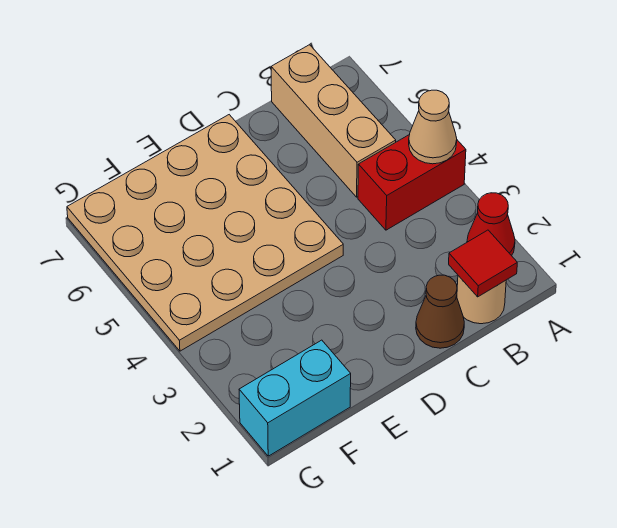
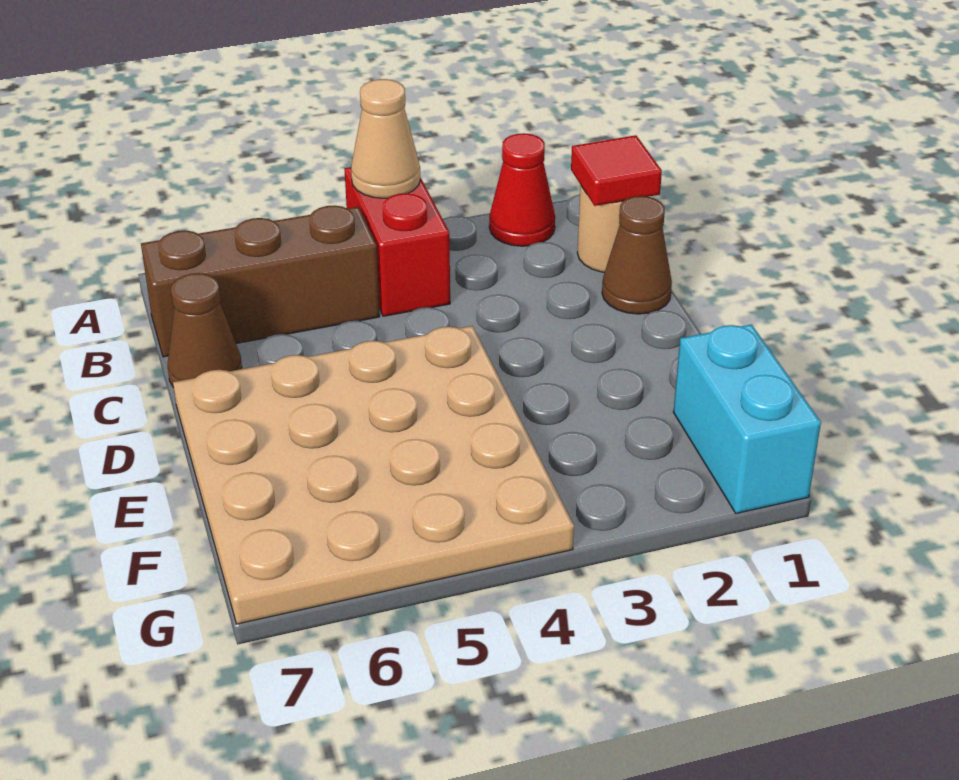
tan brick B5:B7 level 1 -> brown brick B5:B7 level 1
none -> brown cone C7 level 1

